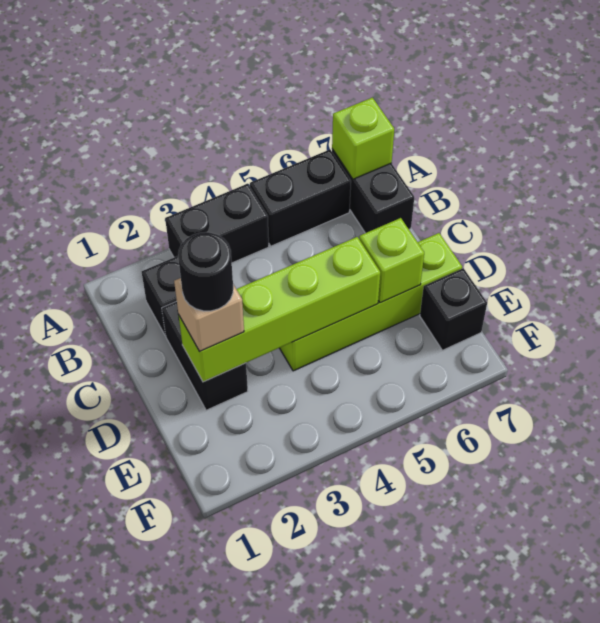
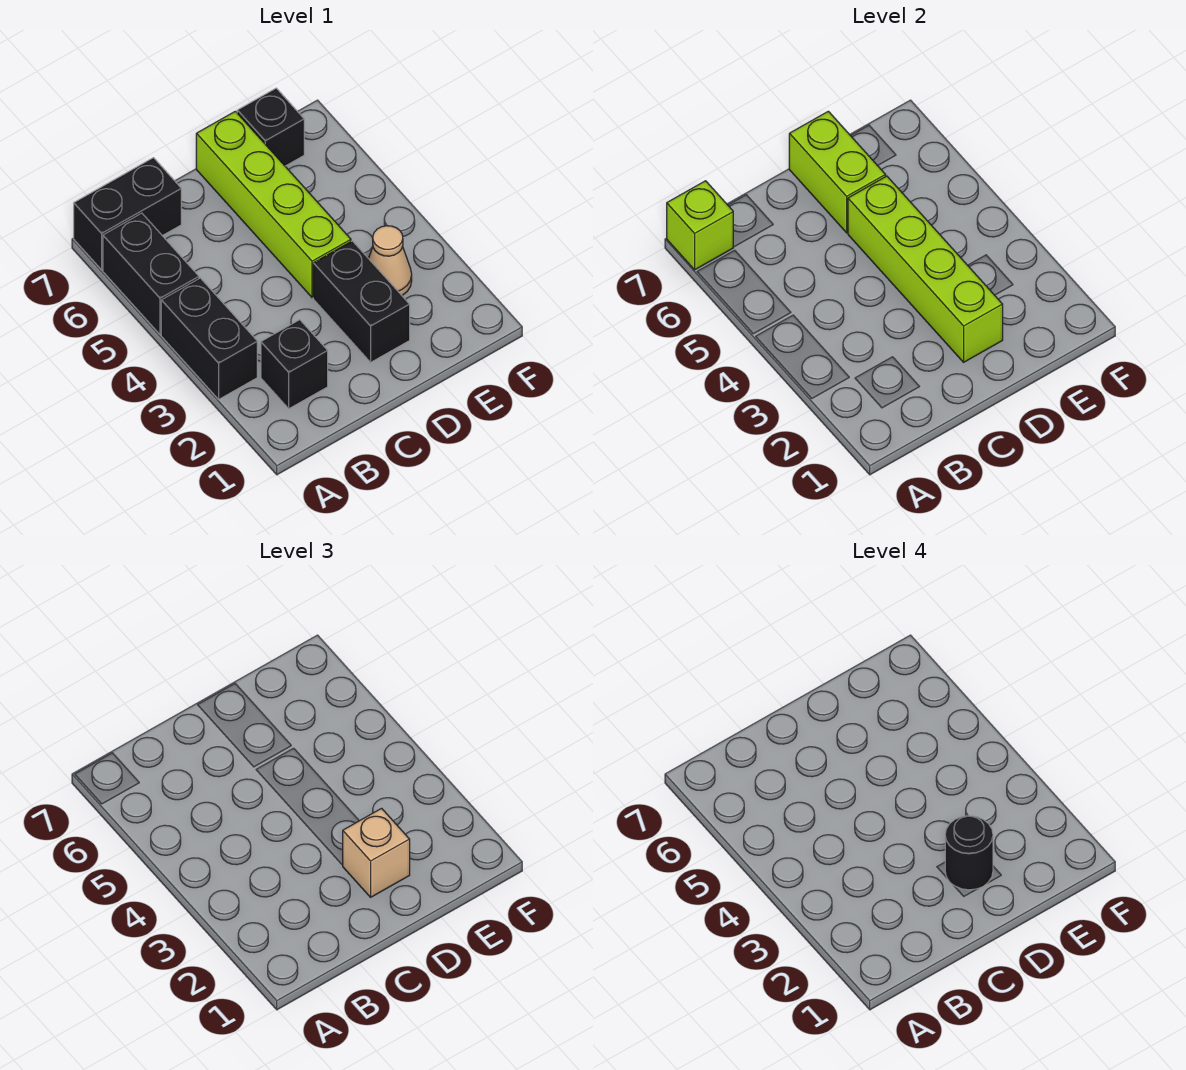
black brick C2:D2 level 1 -> black brick D2:D3 level 1
lime brick D6 level 2 -> lime brick D6:D7 level 2
none -> tan cone E3 level 1

